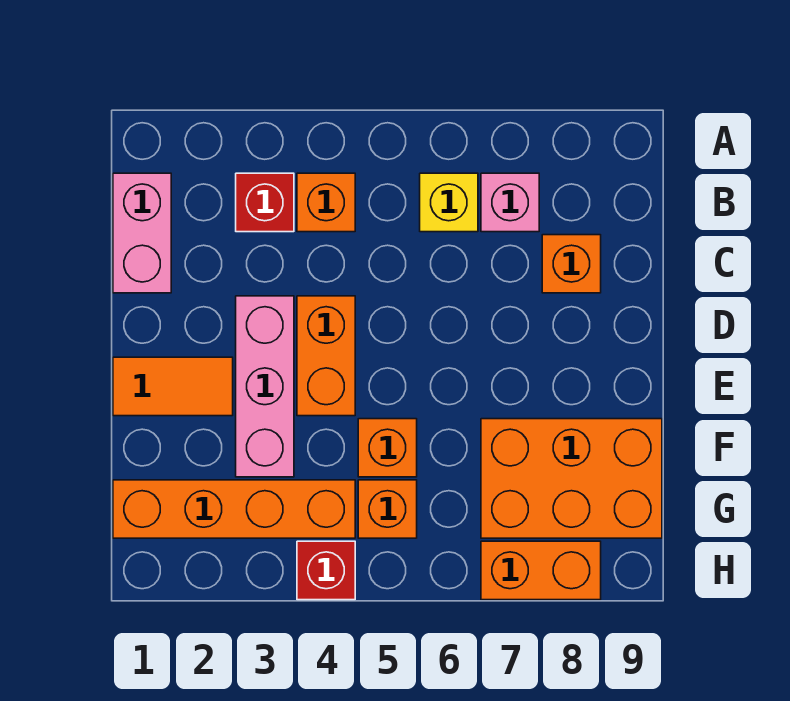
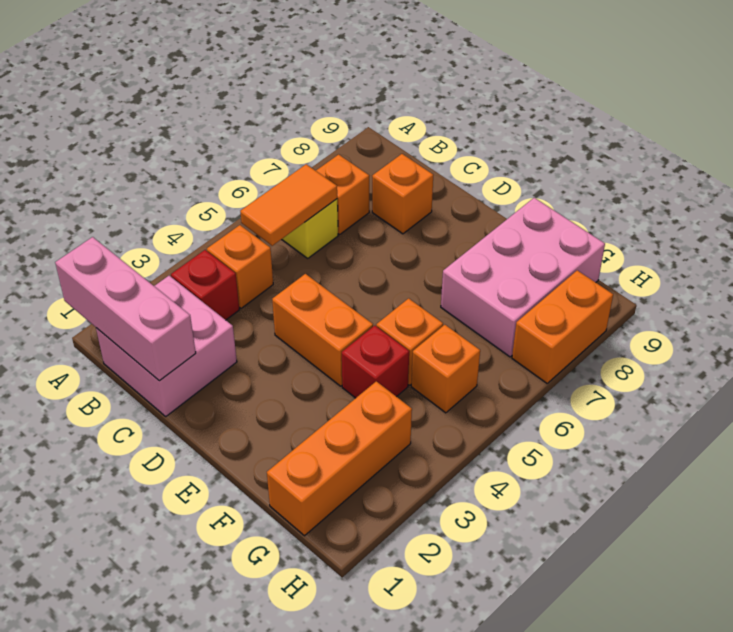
pink brick B1:C1 level 1 -> pink brick B1:C2 level 1
pink brick B7 level 1 -> orange brick B7 level 1
pink brick D3:F3 level 1 -> pink brick A1:C1 level 2
orange tile E1:E2 level 1 -> orange tile B5:B6 level 2
orange brick F7:G9 level 1 -> pink brick F7:G9 level 1
orange brick G1:G4 level 1 -> orange brick G1:G3 level 1
red brick H4 level 1 -> red brick F4 level 1

